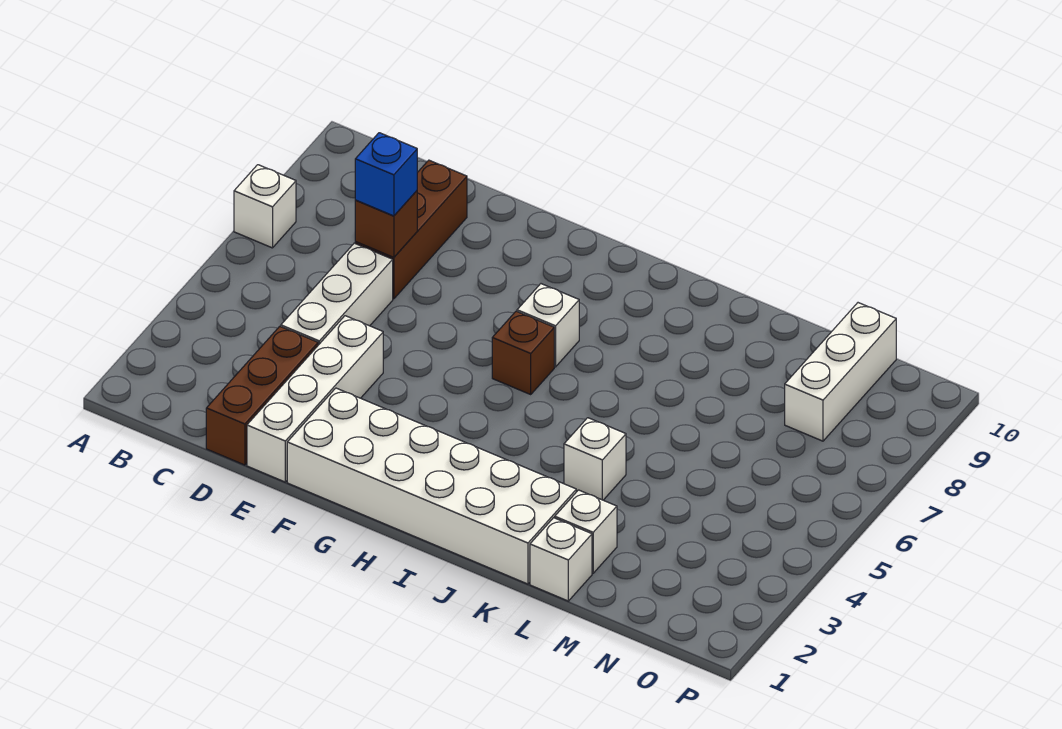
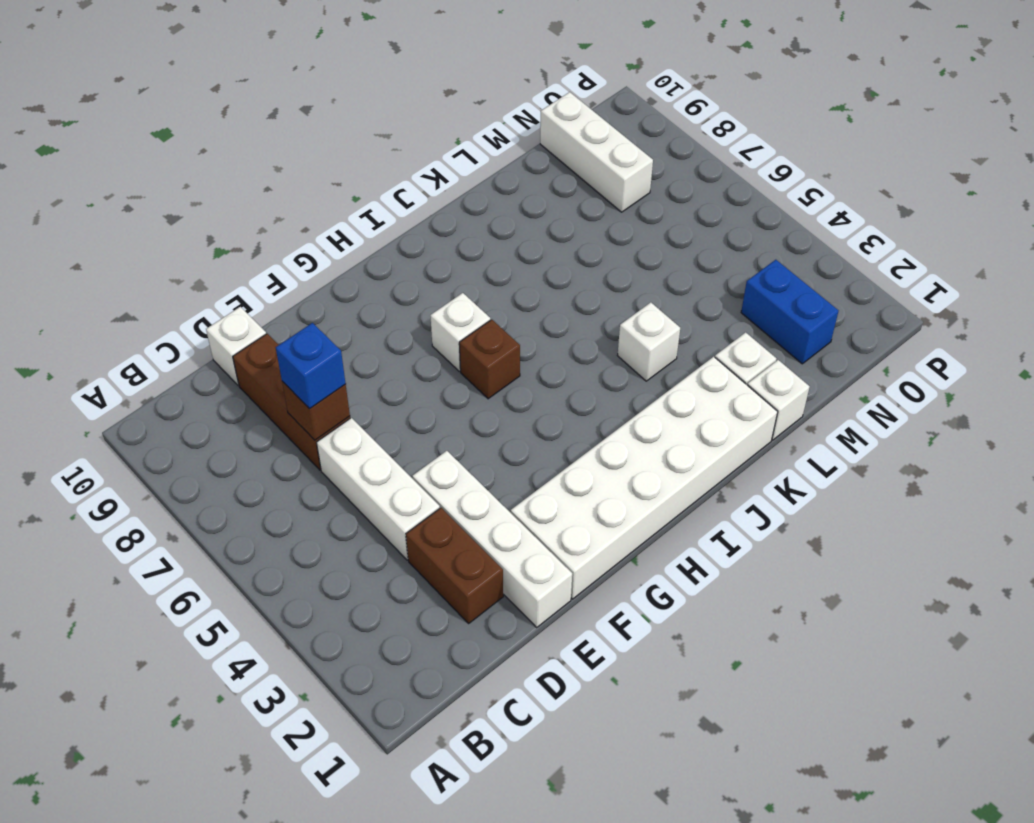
white brick A7 level 1 -> white brick D10 level 1
brown brick D1:D3 level 1 -> brown brick D2:D3 level 1
none -> blue brick N2:N3 level 1

